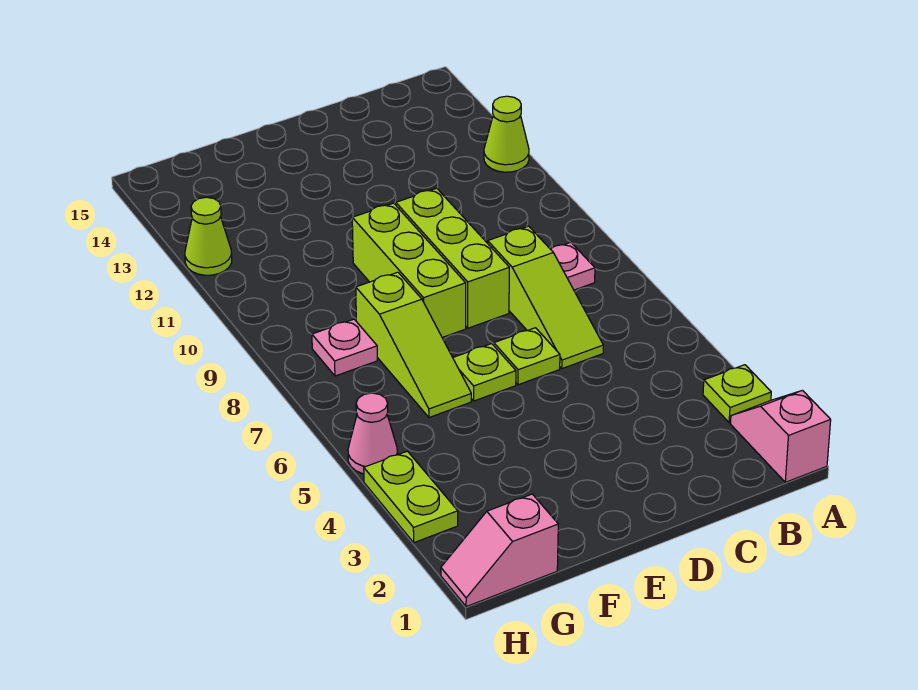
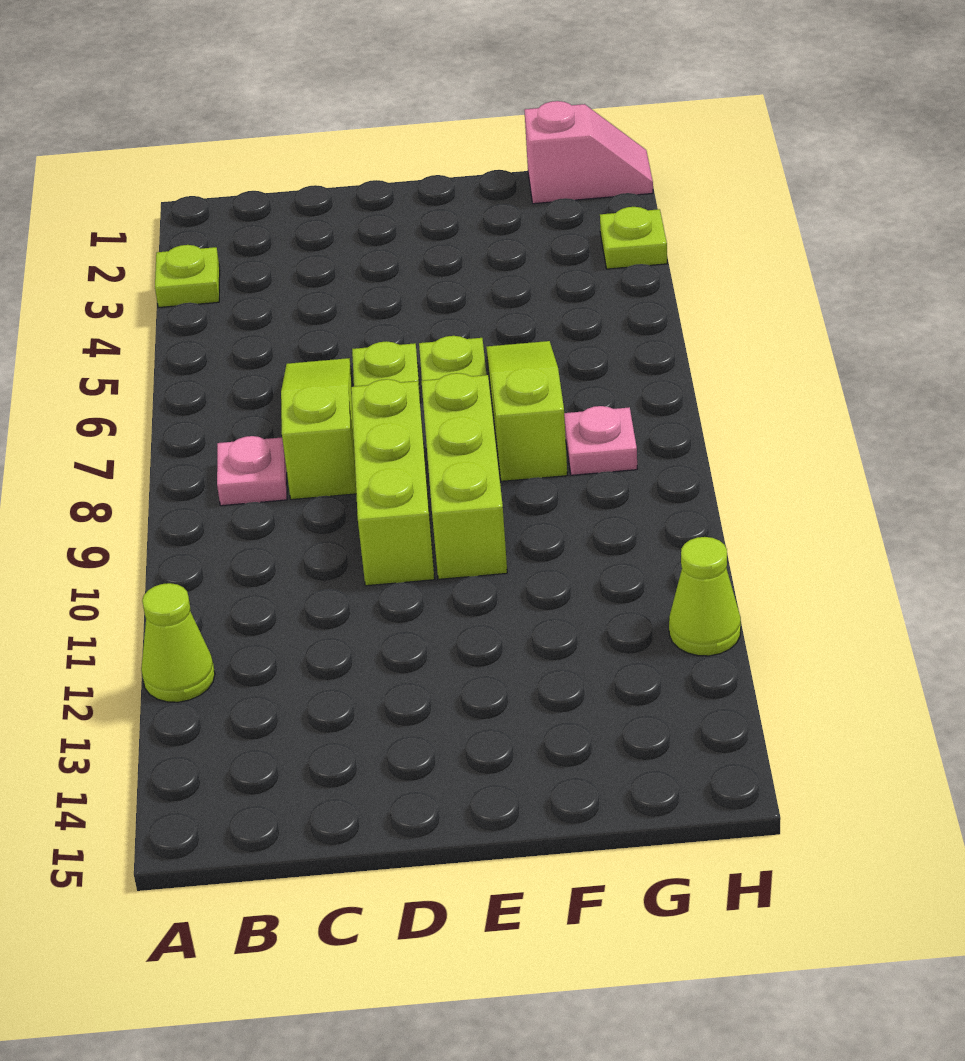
pink slope A1:A2 level 1 top 1 -> none
lime plate H3:H4 level 1 -> lime plate H3 level 1
pink cone H5 level 1 -> none

